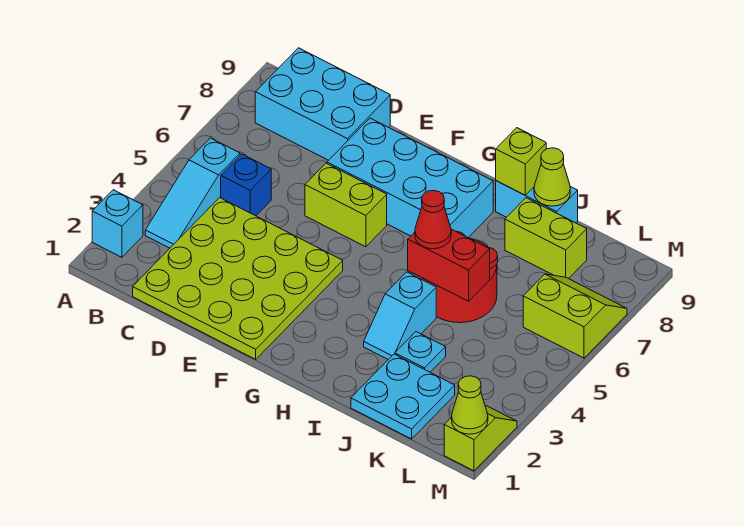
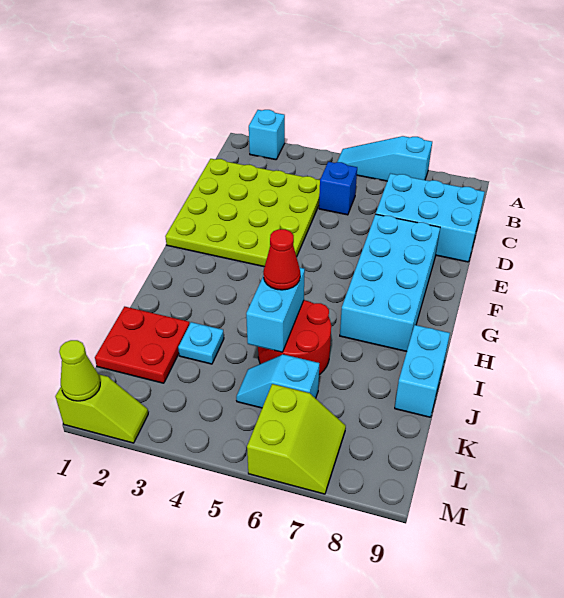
cyan slope B3:B5 level 1 top 5 -> cyan slope A5:A7 level 1 top 7
cyan brick B8:D9 level 1 -> cyan brick C7:D9 level 1
lime brick E6:F6 level 1 -> none
cyan slope I3:I4 level 1 top 4 -> cyan slope K5:K6 level 1 top 6
red brick I5:J5 level 2 -> cyan brick I5:J5 level 2
lime brick I9 level 2 -> none
cyan plate J1:K2 level 1 -> red plate J1:K2 level 1
lime brick J8:K8 level 1 -> none
lime cone J9 level 2 -> none

